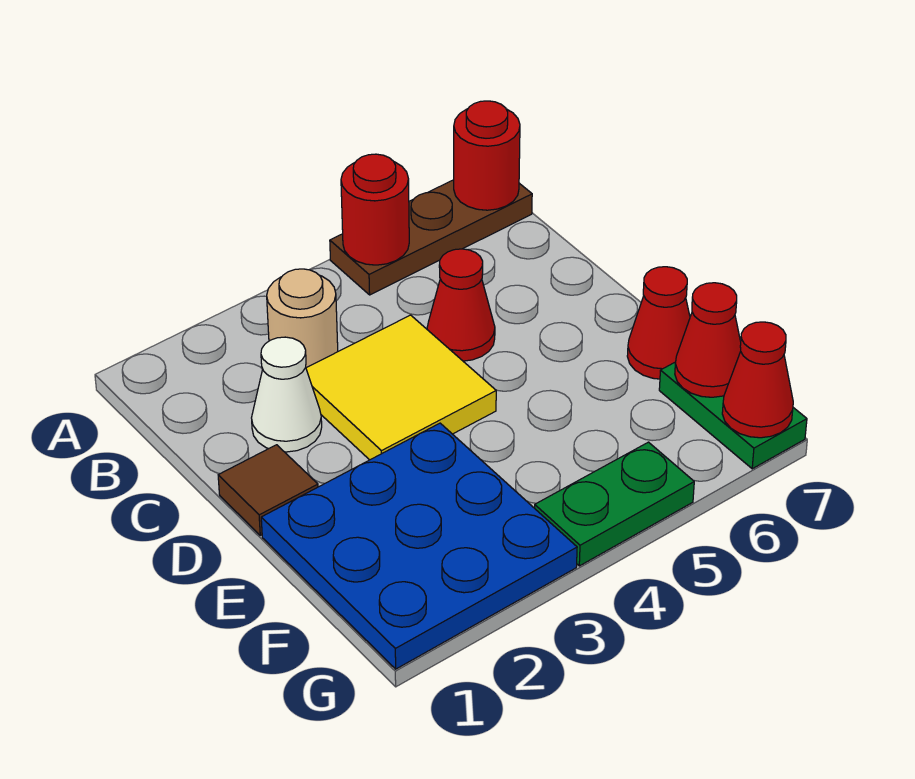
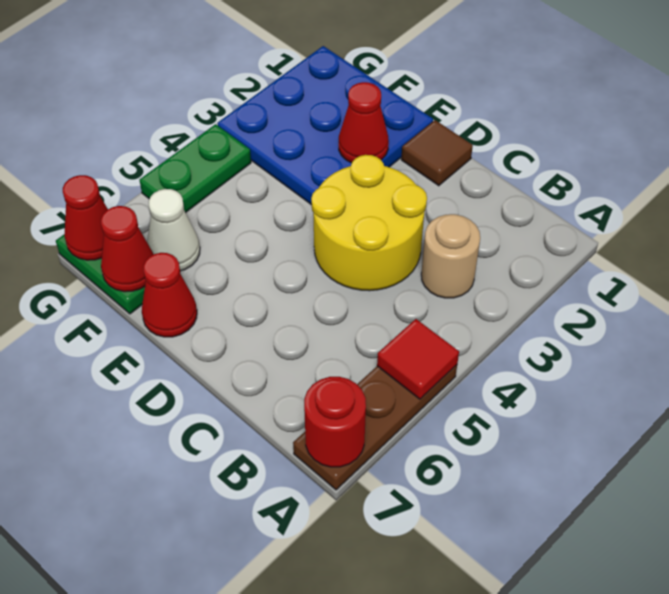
red round brick A5 level 2 -> red tile A5 level 2
white cone C2 level 1 -> white cone F6 level 1
yellow tile C3:D4 level 1 -> yellow round brick C3:D4 level 1
red cone C5 level 1 -> red cone E2 level 2

